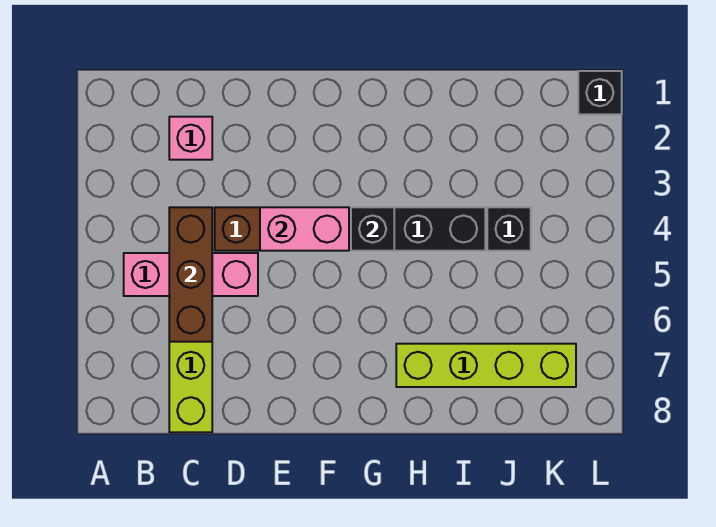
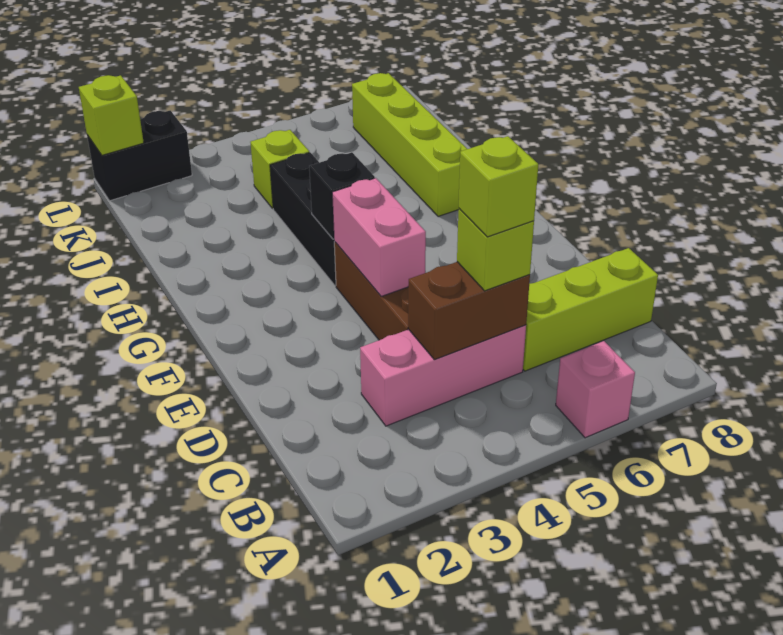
pink brick B5:D5 level 1 -> pink brick C3:C5 level 1
pink brick C2 level 1 -> pink brick A6 level 1
brown brick C4:C6 level 2 -> brown brick C4:C5 level 2
none -> lime brick C5 level 3
none -> lime brick C5 level 4
black brick J4 level 1 -> lime brick J4 level 1
black brick L1 level 1 -> black brick L1:L2 level 1
none -> lime brick L1 level 2

